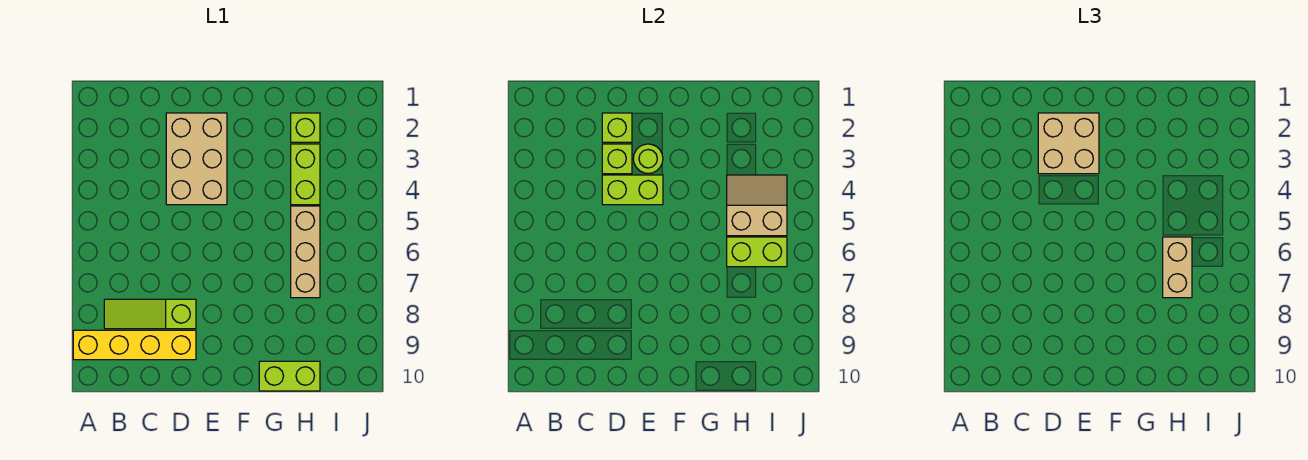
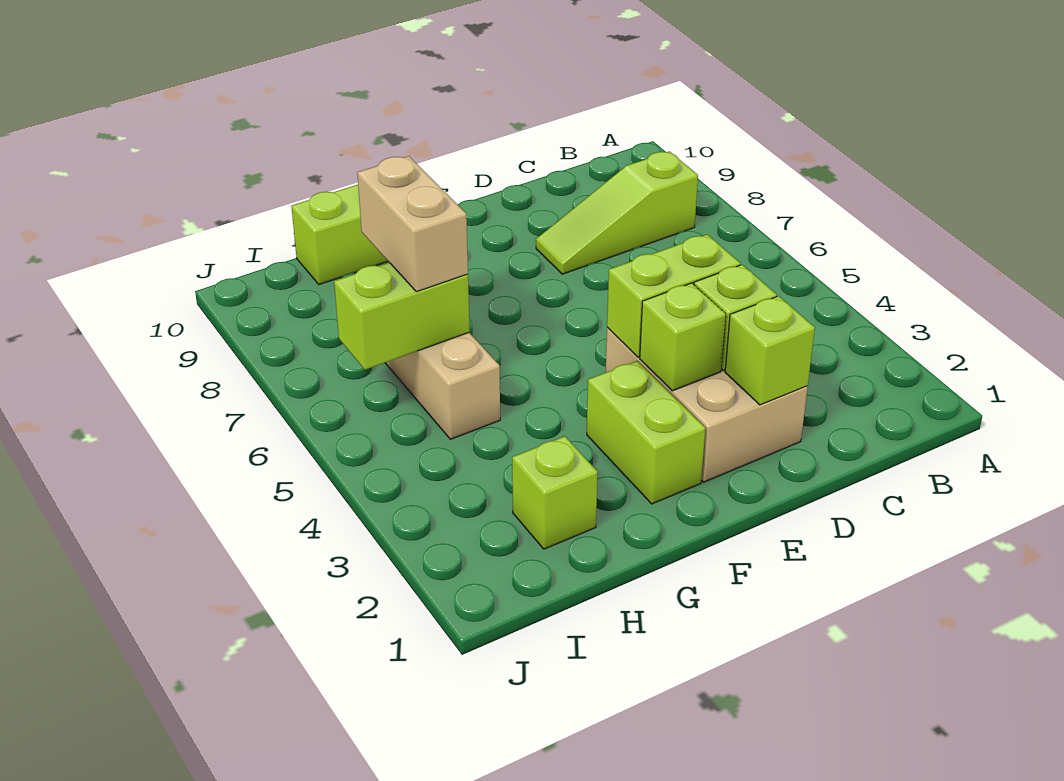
yellow brick A9:D9 level 1 -> none
lime slope B8:D8 level 1 top D -> lime slope B8:D8 level 1 top B
tan brick D2:E3 level 3 -> none
lime round brick E3 level 2 -> lime brick E3 level 2
lime brick H3:H4 level 1 -> lime brick F2:F3 level 1
tan slope H4:I5 level 2 top 5 -> none

